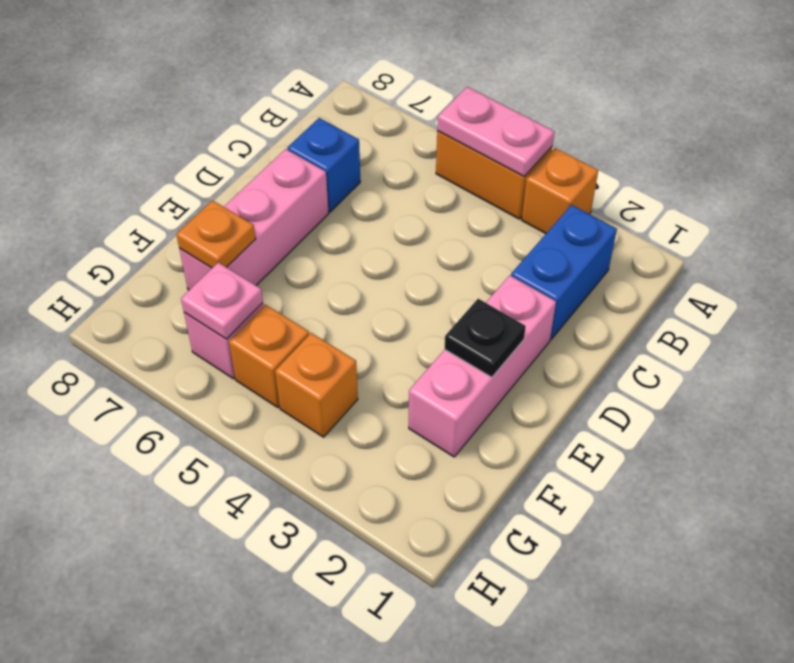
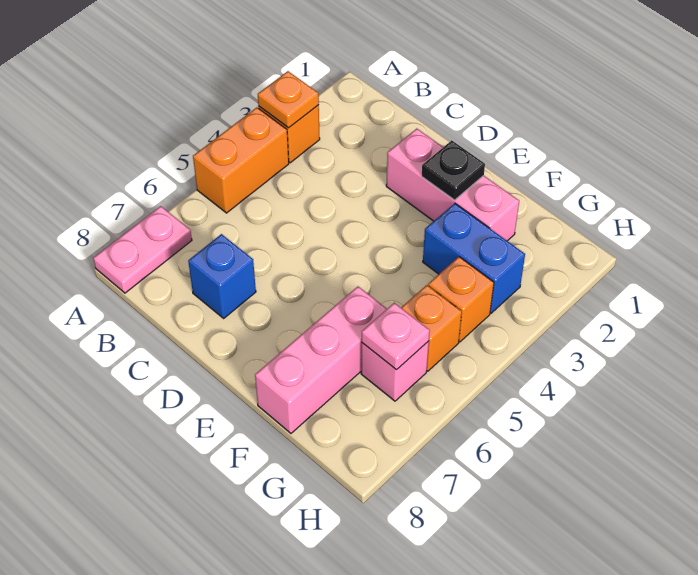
pink plate A4:A5 level 2 -> pink plate A7:A8 level 1
blue brick B2:C2 level 1 -> blue brick F3:G3 level 1
pink brick D7:F7 level 1 -> pink brick F6:F8 level 1
orange plate F7 level 2 -> orange plate A3 level 2

